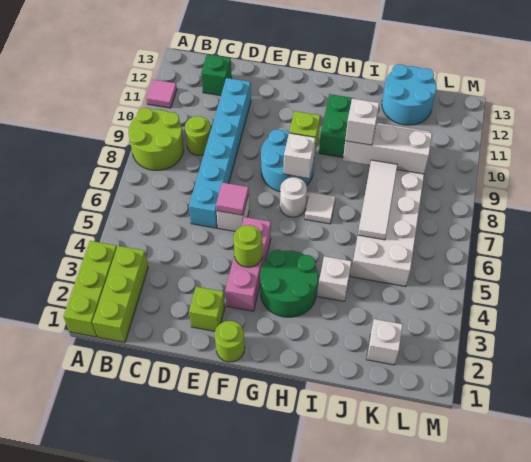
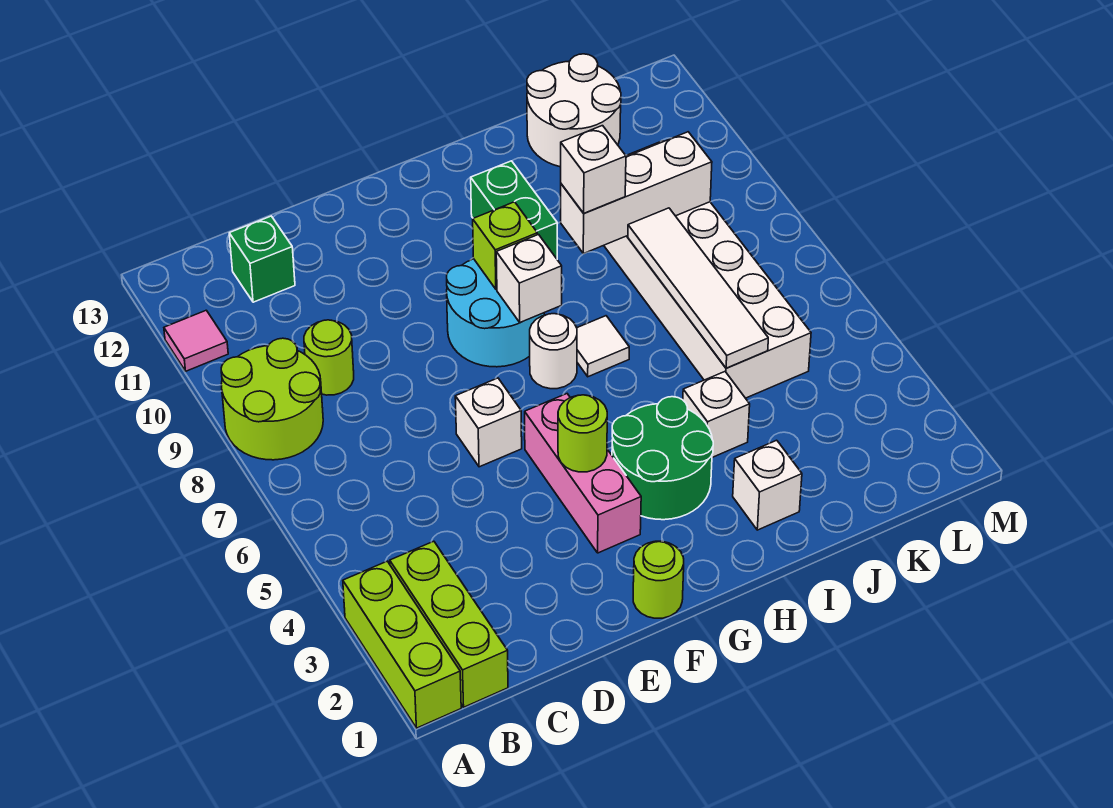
cyan brick D6:D11 level 1 -> none
lime brick E2 level 1 -> none
pink tile E6 level 2 -> none
white tile J6:J8 level 2 -> white tile J5:J8 level 2
cyan round brick J12:K13 level 1 -> white round brick J12:K13 level 1
white brick K2 level 1 -> white brick I2 level 1

